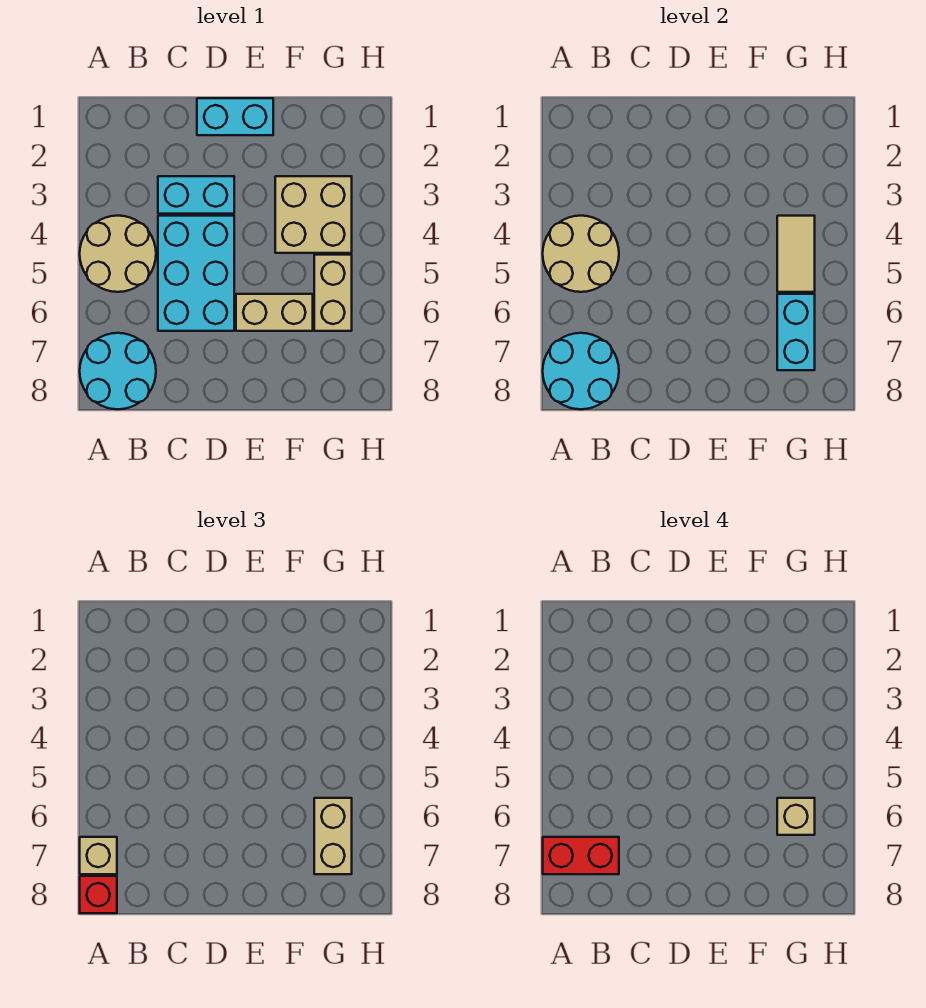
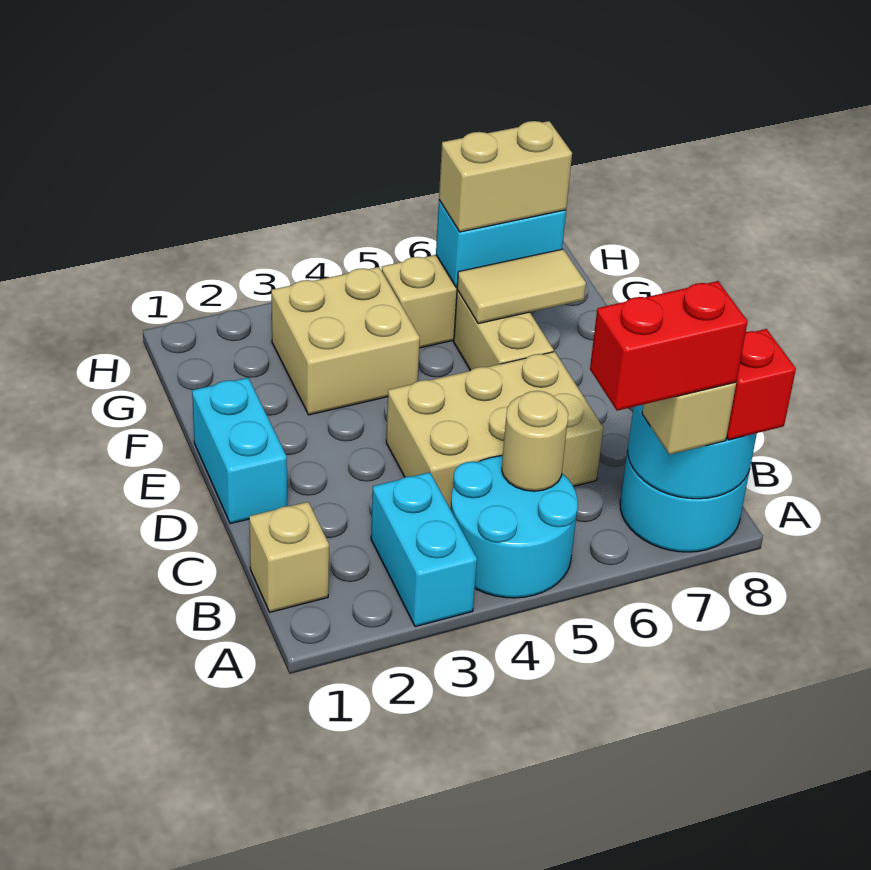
tan round brick A4:B5 level 1 -> cyan round brick A4:B5 level 1
tan round brick A4:B5 level 2 -> tan round brick B5 level 2
red brick A7:B7 level 4 -> red brick A6:A7 level 4
cyan brick C3:D3 level 1 -> cyan brick A3:B3 level 1
cyan brick C4:D6 level 1 -> tan brick C4:D6 level 1
tan tile G4:G5 level 2 -> tan tile F6:F7 level 2
tan brick G6 level 4 -> tan brick B1 level 1

